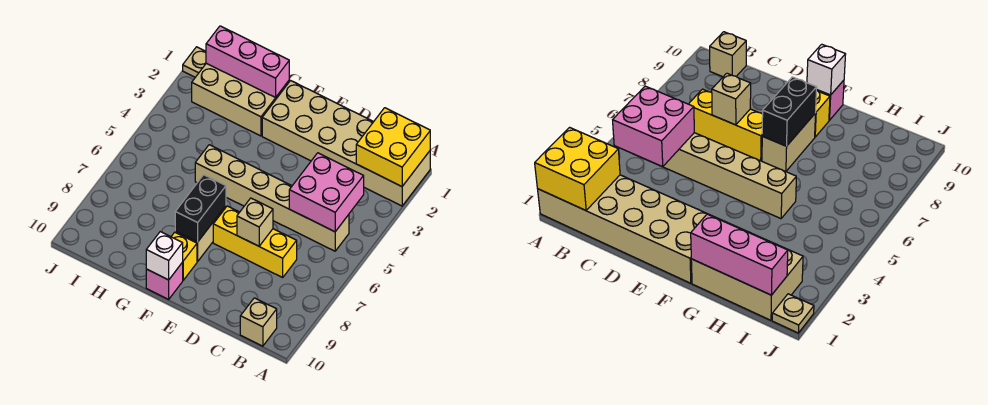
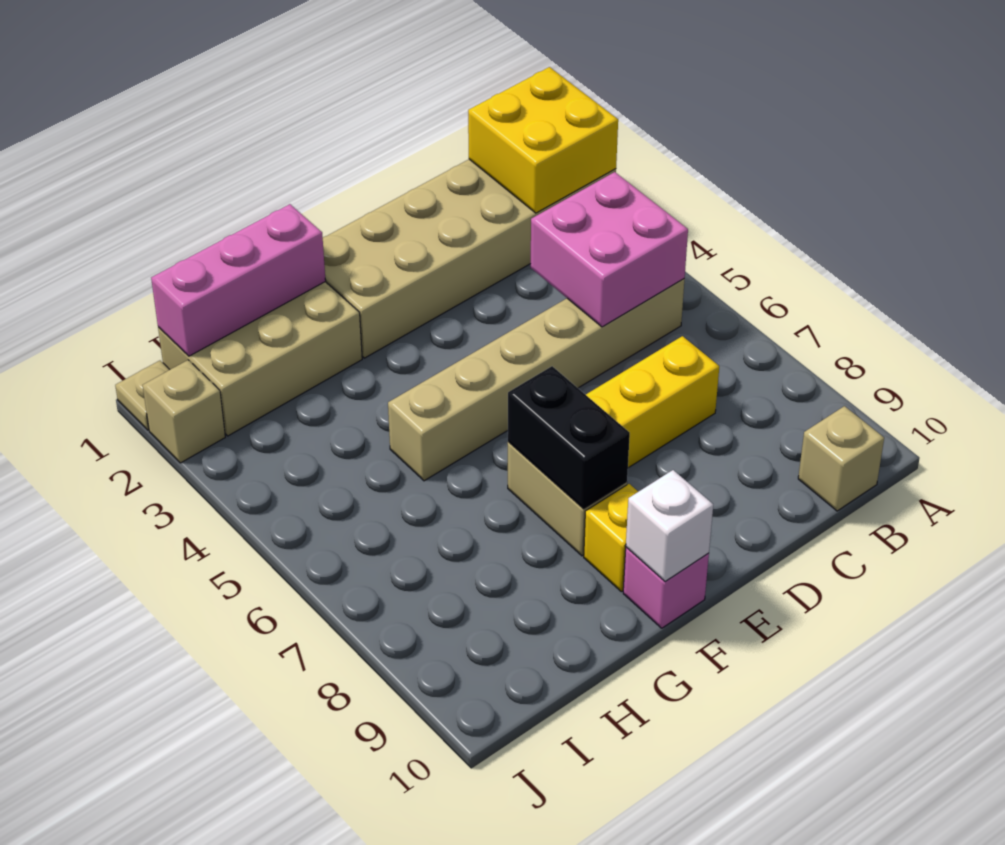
tan brick D7 level 2 -> tan brick J2 level 1

